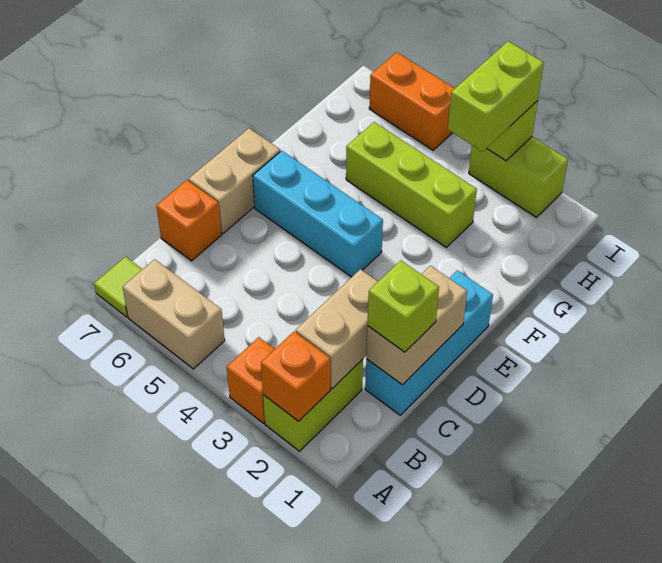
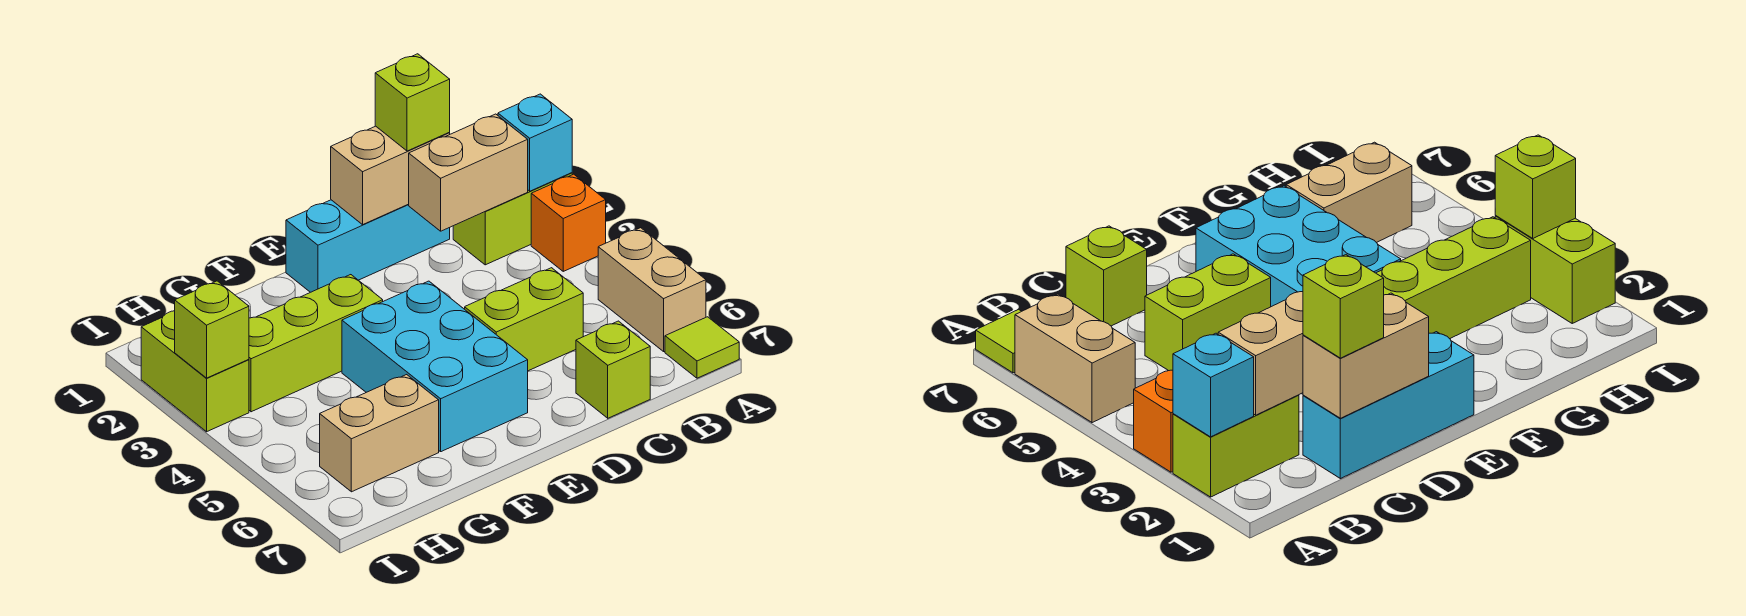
orange brick A2 level 2 -> cyan brick A2 level 2
orange brick C7 level 1 -> lime brick C7 level 1
tan brick D7:E7 level 1 -> tan brick G6:H6 level 1
cyan brick E4:E6 level 1 -> cyan brick E4:F6 level 1
lime brick G3:G5 level 1 -> lime brick F3:H3 level 1
lime brick H3:I3 level 3 -> lime brick C5:D5 level 1
orange brick I5:I6 level 1 -> none

